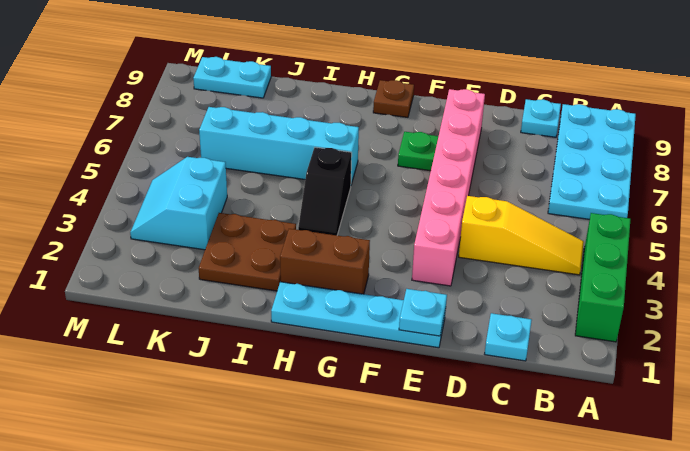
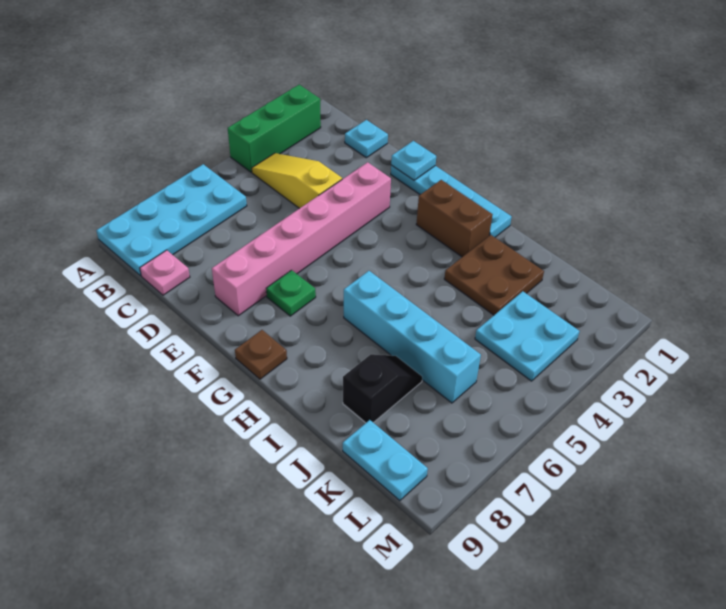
cyan plate C9 level 1 -> pink plate C9 level 1
black slope H4:H5 level 1 top 5 -> black slope J7:J8 level 1 top 8
cyan slope K3:L4 level 1 top K -> cyan plate K3:L4 level 1

